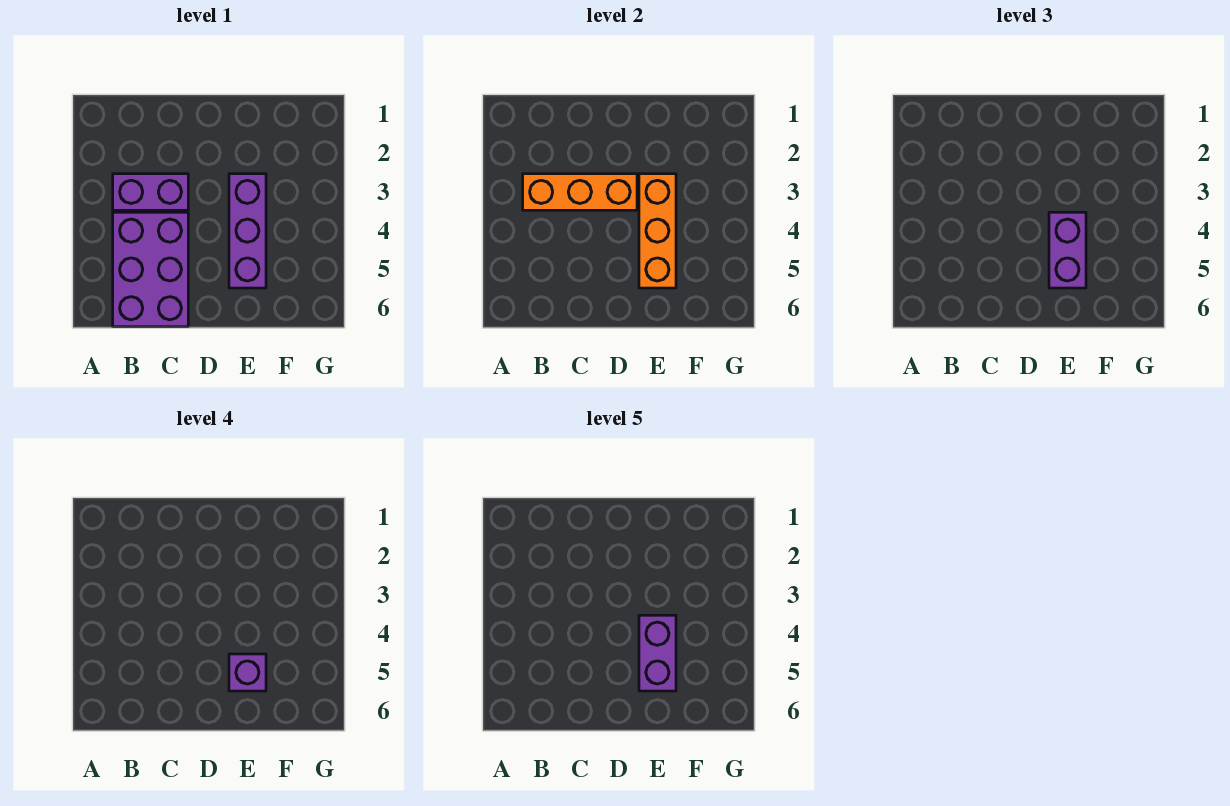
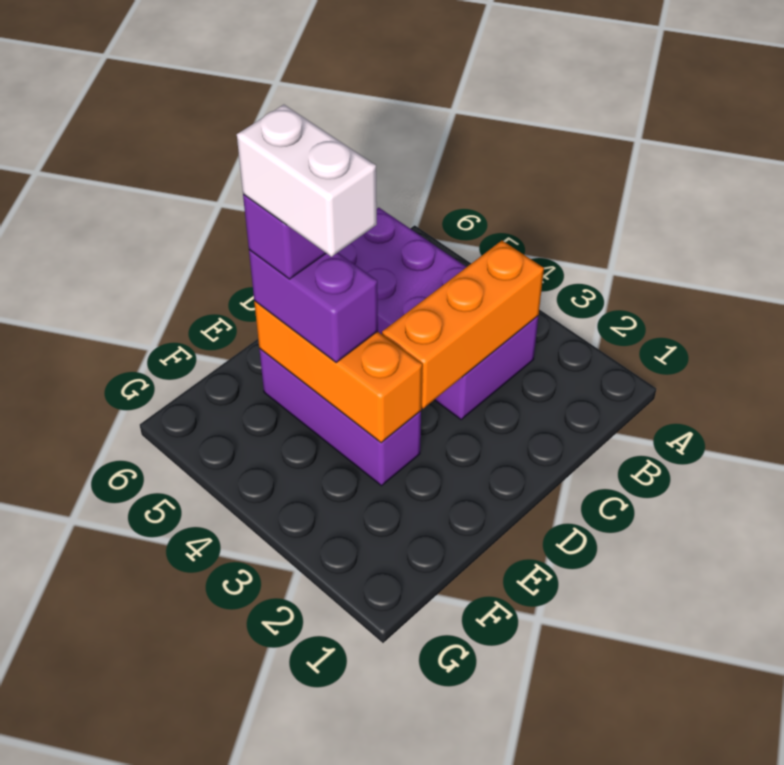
purple brick E4:E5 level 5 -> white brick E4:E5 level 5

